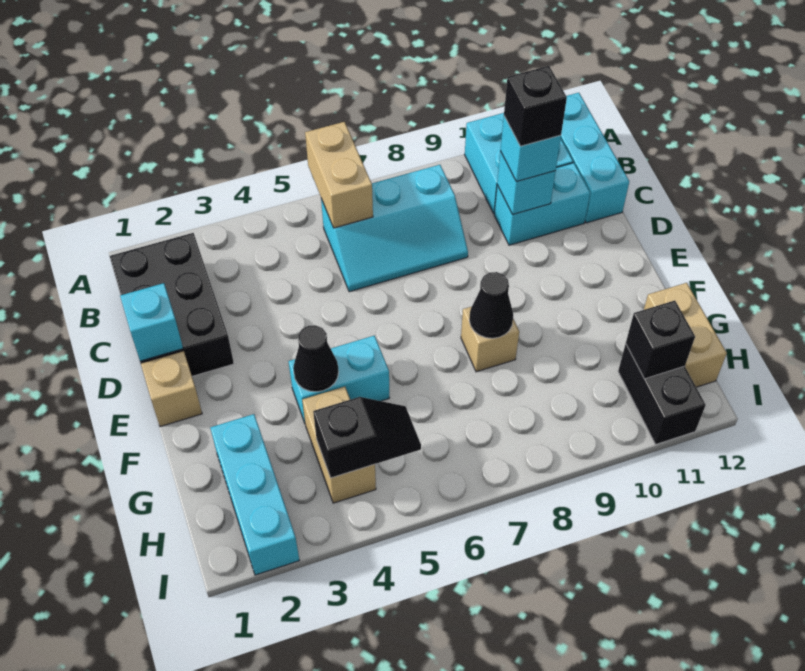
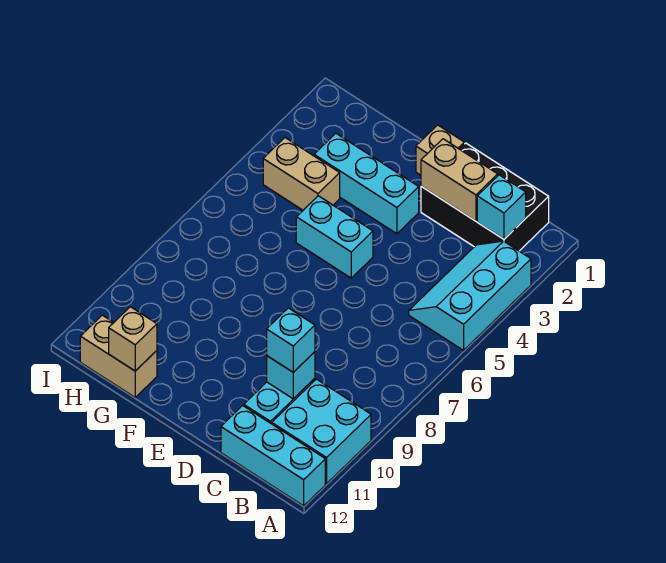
tan brick A6:B6 level 2 -> tan brick C2:D2 level 2
cyan slope B6:C8 level 1 top B -> cyan slope A3:B5 level 1 top A
black brick C10 level 4 -> none
cyan brick D1 level 2 -> cyan brick B2 level 2
cyan brick F4:F5 level 1 -> cyan brick E5:F5 level 1
black cone F4 level 2 -> none
tan brick F8 level 1 -> tan brick G12 level 2
black cone F8 level 2 -> none
cyan brick G2:I2 level 1 -> cyan brick E3:G3 level 1
black slope H4:H5 level 2 top 4 -> none
black brick H11:I11 level 1 -> none
black brick H11 level 2 -> none

